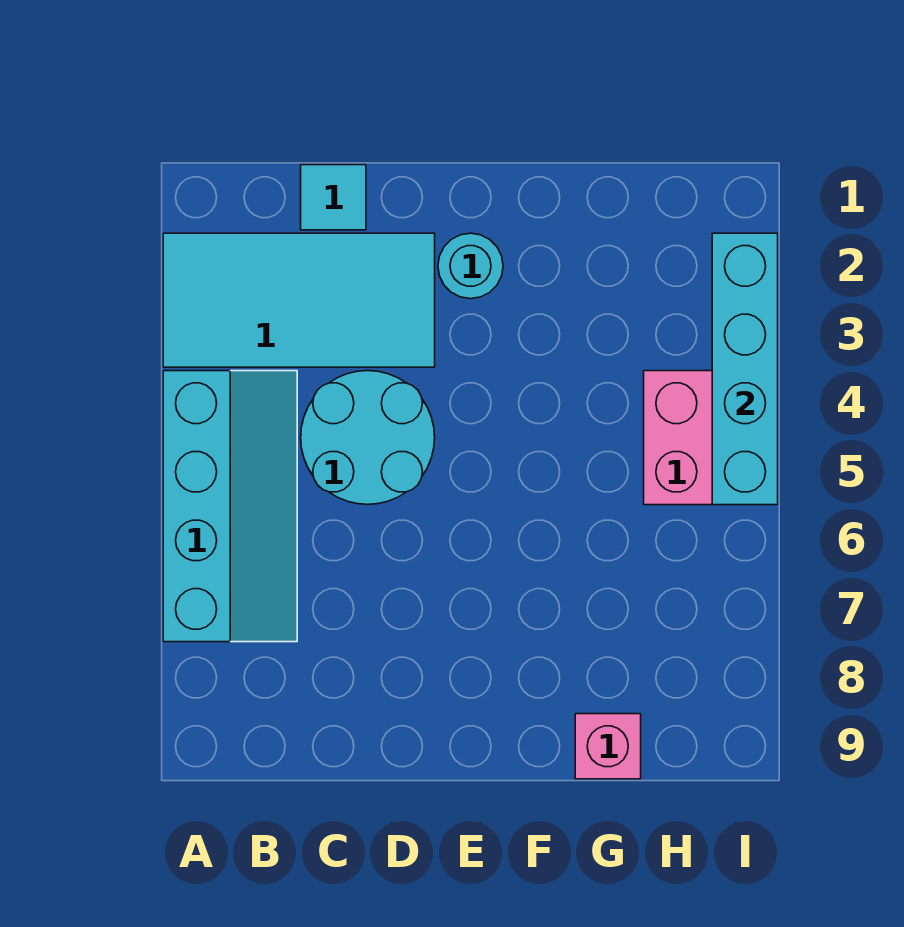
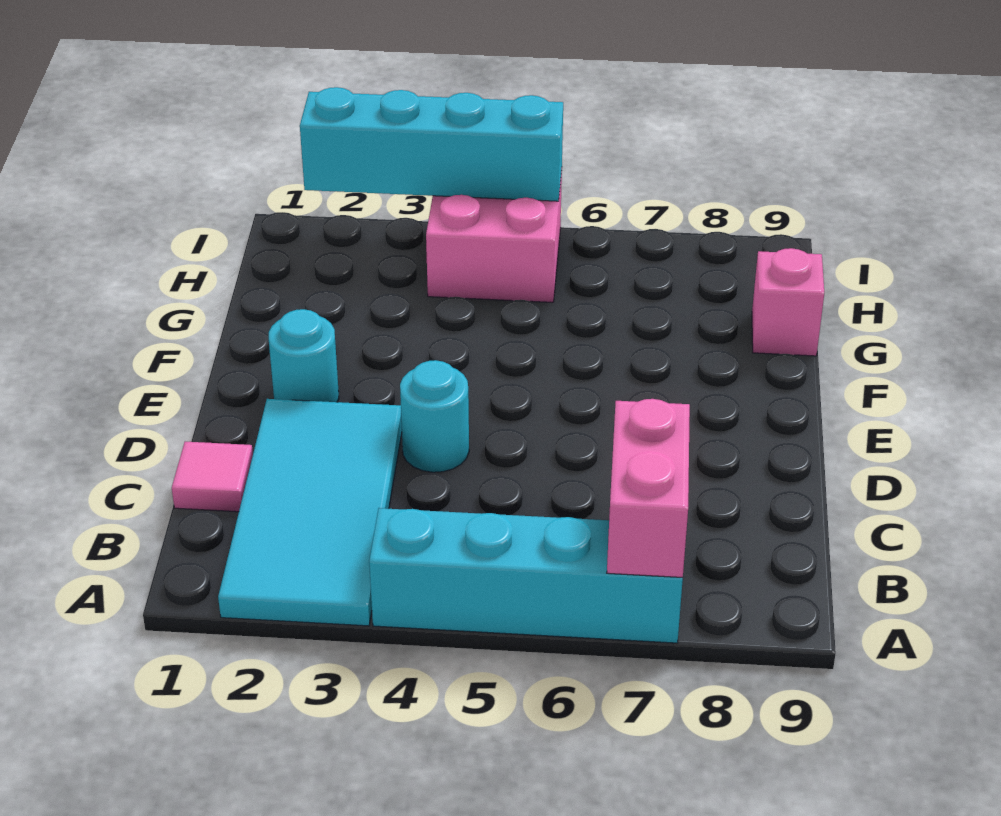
none -> pink brick A7:B7 level 2
cyan tile C1 level 1 -> pink tile C1 level 1
cyan round brick C4:D5 level 1 -> cyan round brick D4 level 1

